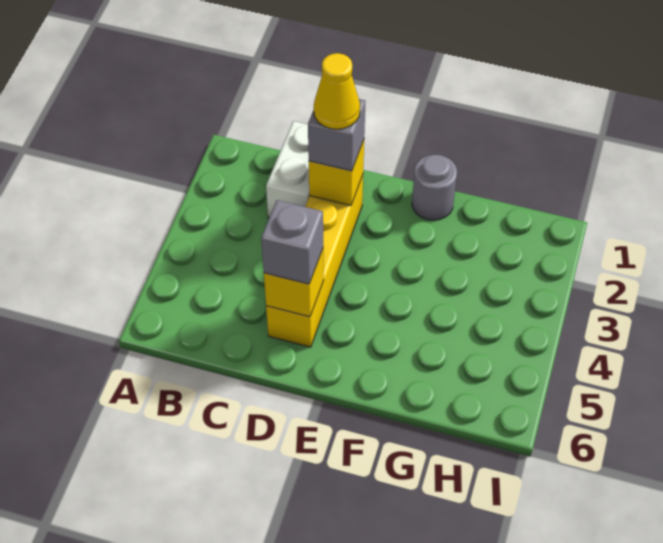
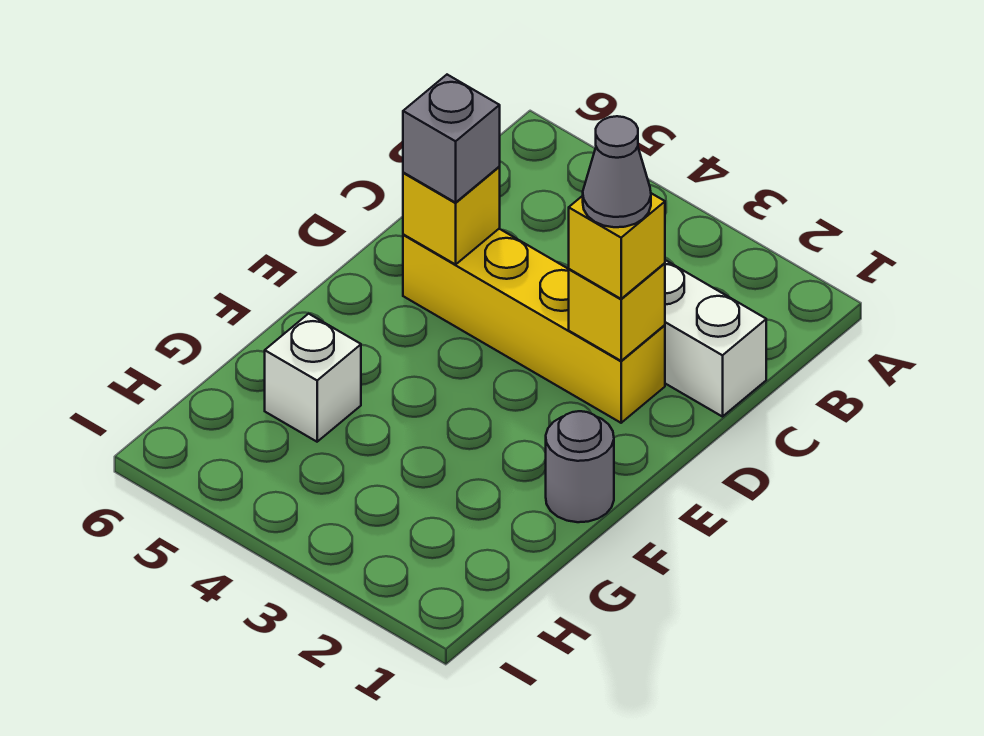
grey brick D2 level 3 -> yellow brick D2 level 3
yellow cone D2 level 4 -> grey cone D2 level 4
none -> white brick G5 level 1

